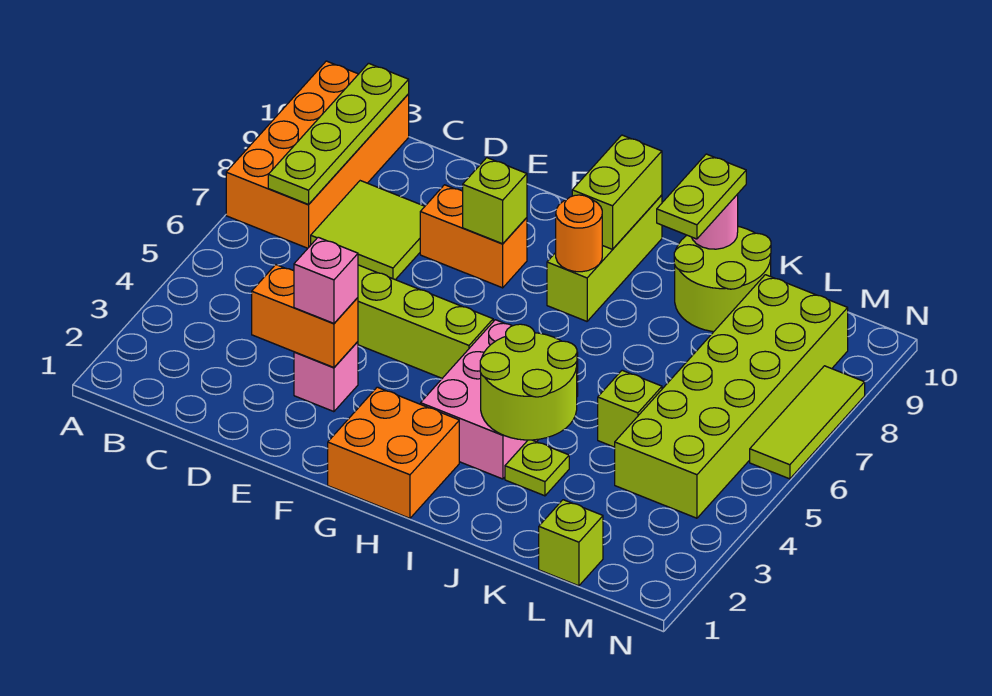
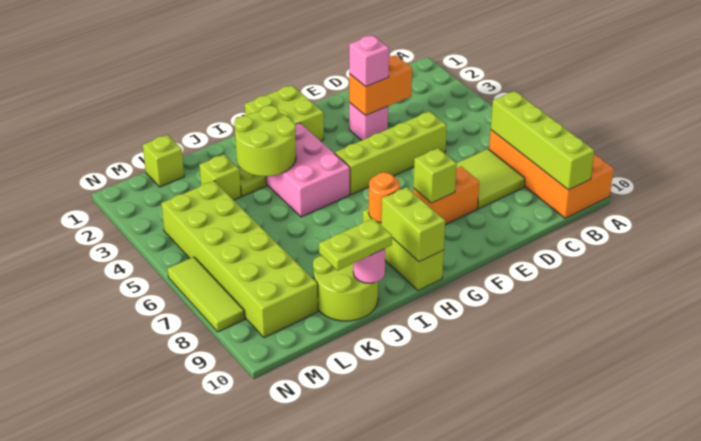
lime plate B7:B10 level 2 -> lime brick B7:B10 level 2
orange brick G1:H2 level 1 -> lime brick G1:H2 level 1
lime plate J9:J10 level 3 -> lime plate J10:K10 level 3
lime brick K5 level 1 -> lime brick K3 level 1

